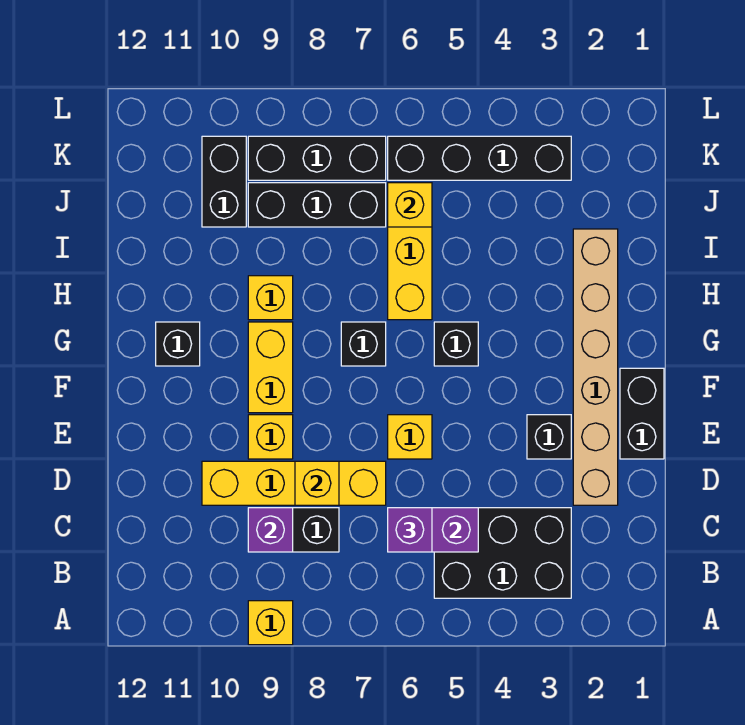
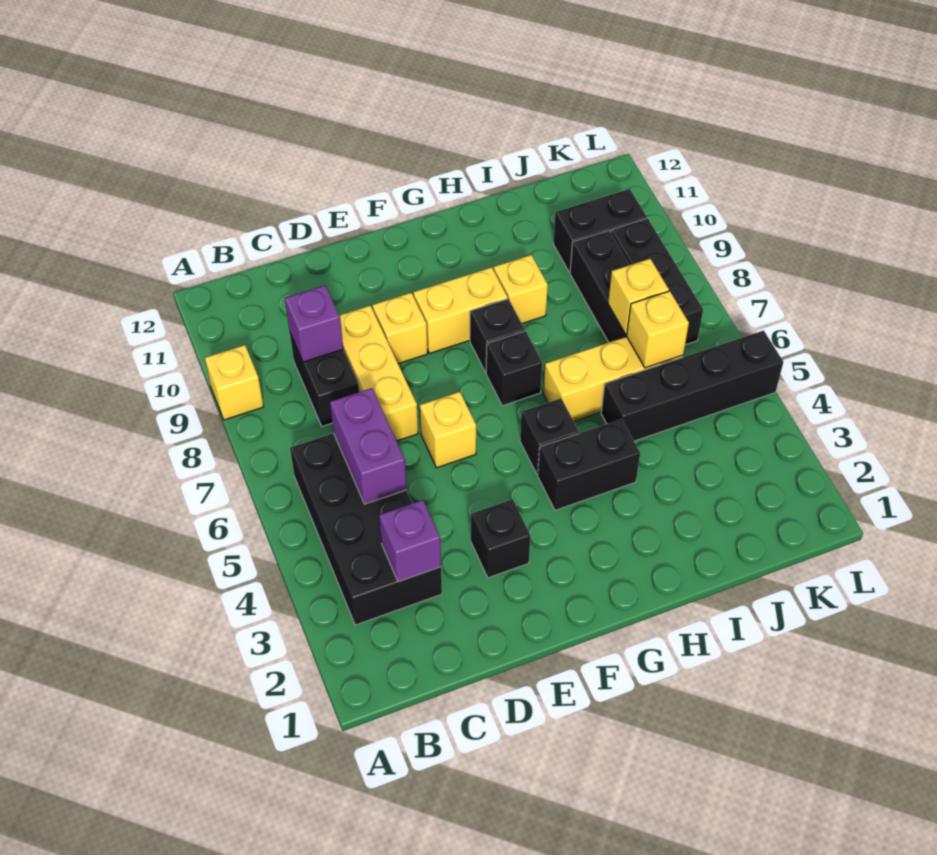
black brick B3:C5 level 1 -> black brick B3:C6 level 1
purple brick C6 level 3 -> purple brick C3 level 2
tan brick D2:I2 level 1 -> none
yellow brick D7:D10 level 1 -> yellow brick D7:D9 level 1
yellow brick D8 level 2 -> yellow brick J7 level 2
black brick E1:F1 level 1 -> black brick G4:H4 level 1
black brick G11 level 1 -> black brick G8 level 1
black brick K3:K6 level 1 -> black brick I5:L5 level 1

